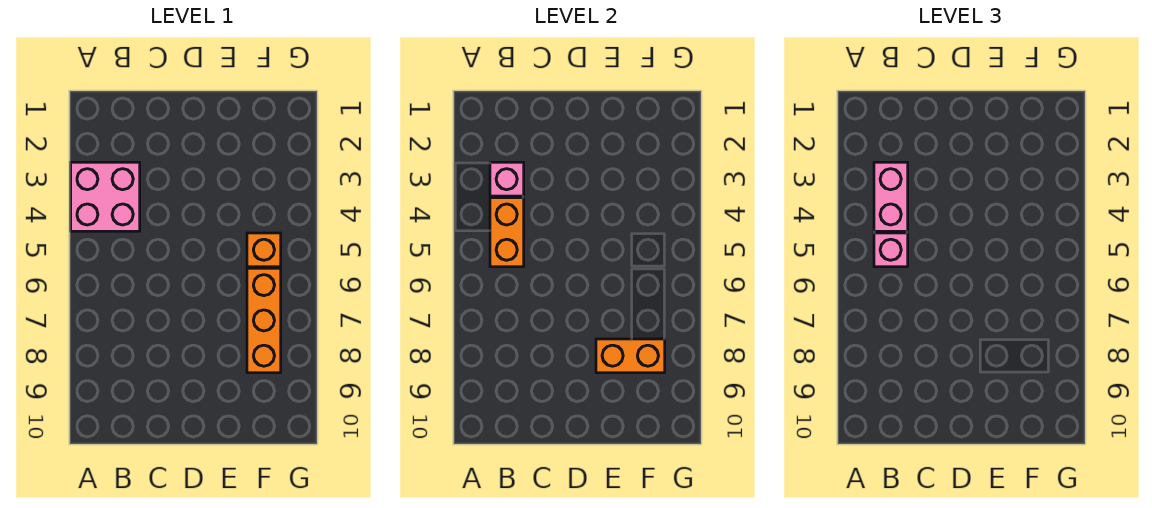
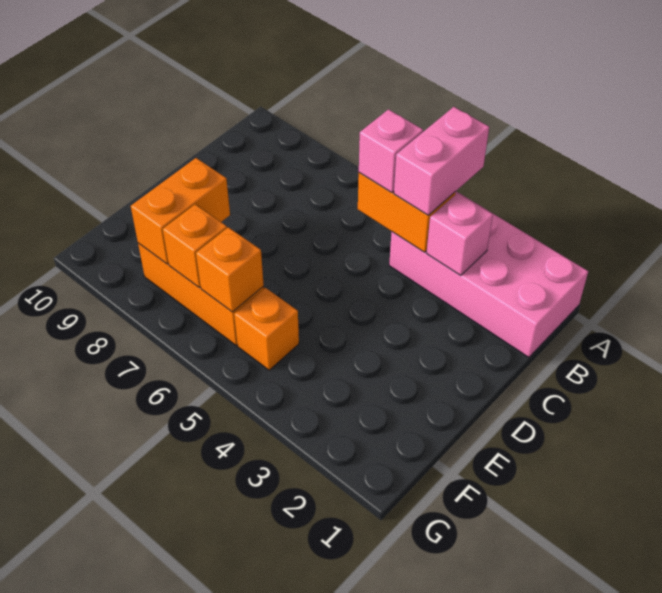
pink brick A3:B4 level 1 -> pink brick A1:B4 level 1
pink brick B3:B4 level 3 -> pink brick A4:B4 level 3
none -> orange brick F6 level 2
none -> orange brick F7 level 2

